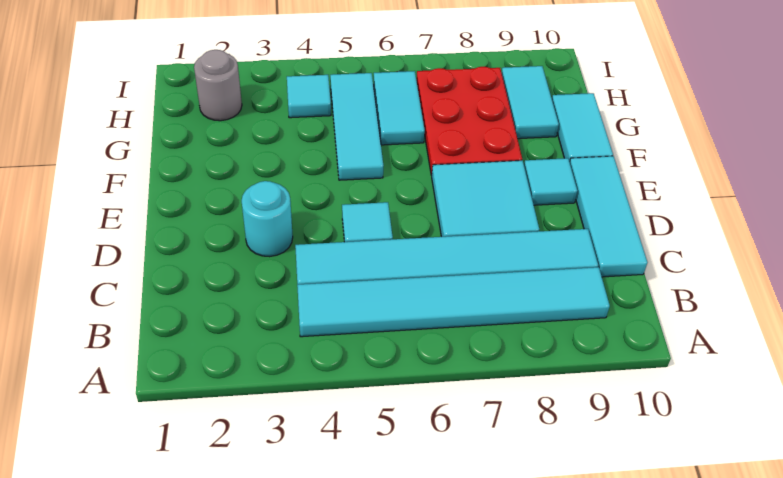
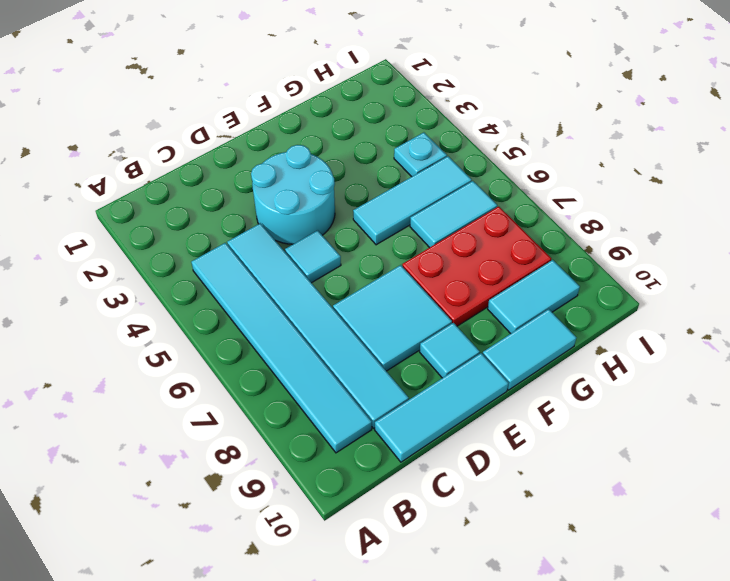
cyan round brick D3 level 1 -> cyan round brick D3:E4 level 1
grey round brick H2 level 1 -> none
cyan tile H4 level 1 -> cyan plate H4 level 1

